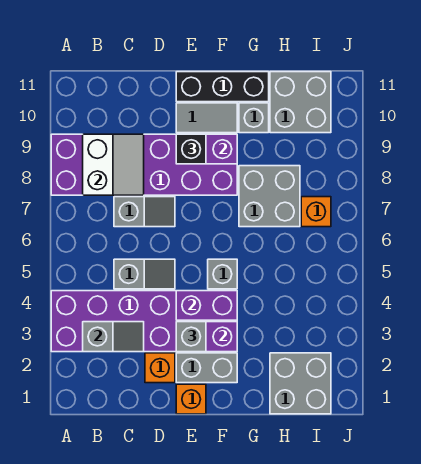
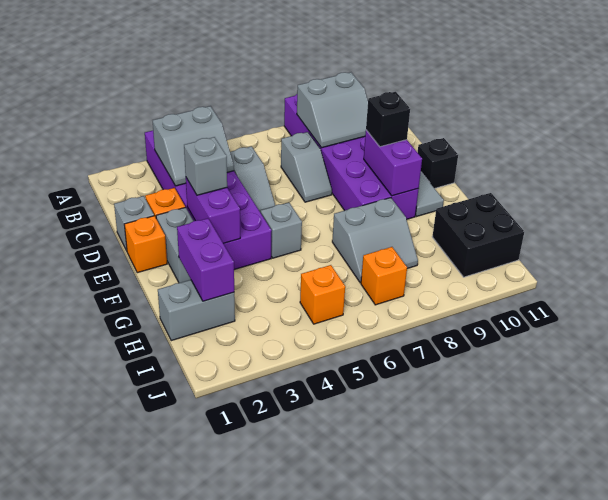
grey slope B3:C3 level 2 top B -> grey slope B3:C4 level 2 top B
white slope B8:C9 level 2 top B -> grey slope B8:C9 level 2 top B
purple brick E4:F4 level 2 -> purple brick G2:H2 level 2
black brick E11:G11 level 1 -> black brick E11 level 1
grey brick G7:H8 level 1 -> grey slope G7:H8 level 1 top G
grey brick G10 level 1 -> grey brick D1 level 1
grey brick H1:I2 level 1 -> grey brick H1:H2 level 1
grey brick H10:I11 level 1 -> black brick H10:I11 level 1
none -> orange brick I5 level 1

